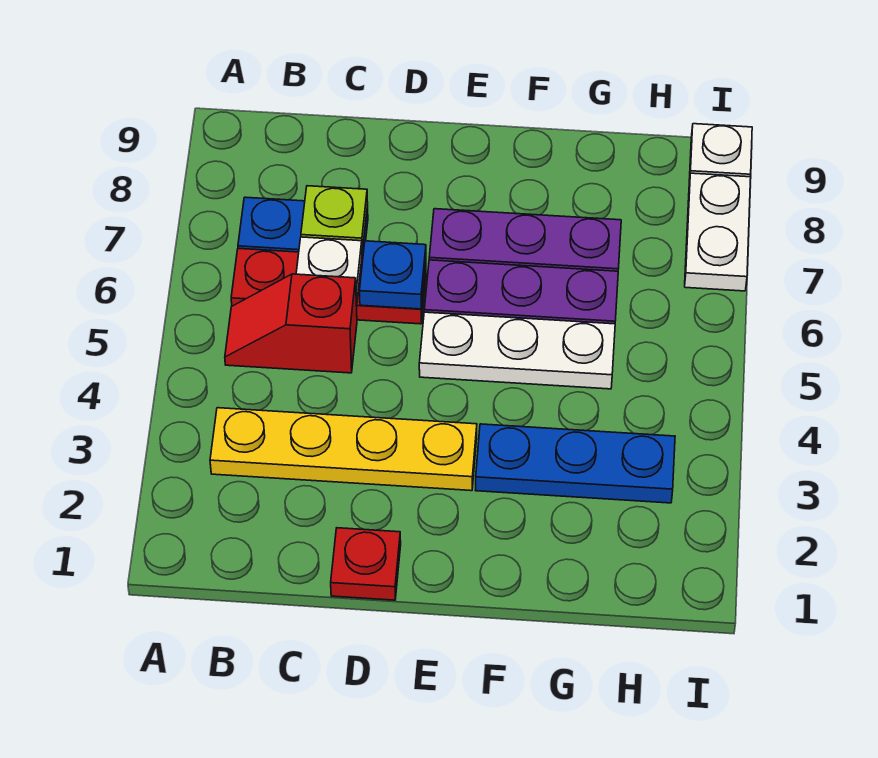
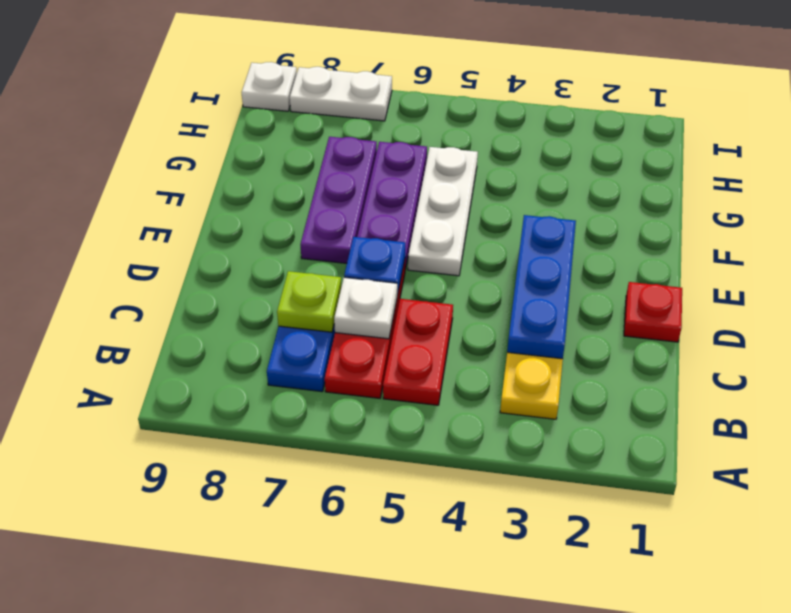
red slope B5:C5 level 1 top C -> red plate B5:C5 level 1
blue plate F3:H3 level 1 -> blue plate C3:E3 level 2

